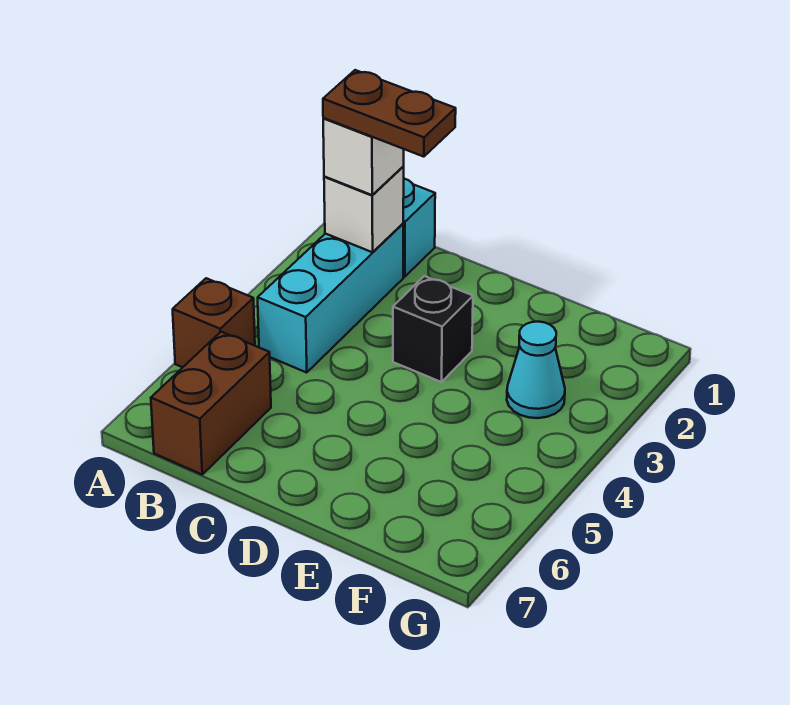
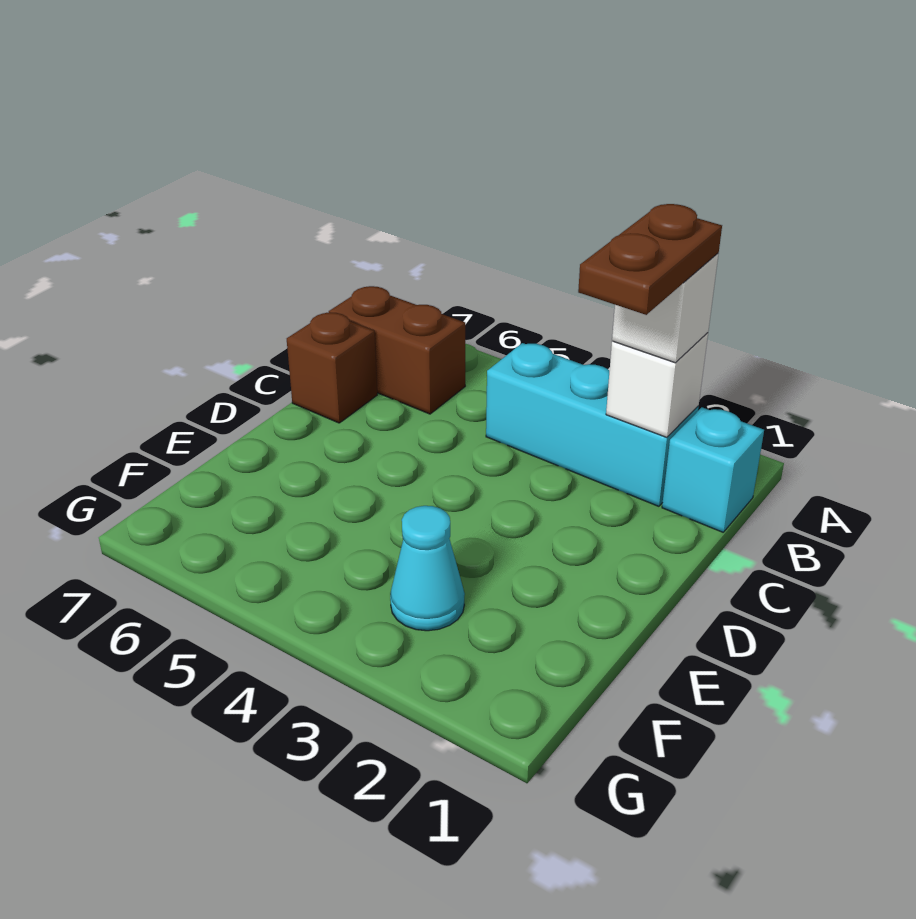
brown brick A5 level 1 -> brown brick C7 level 1
black brick D3 level 1 -> none

